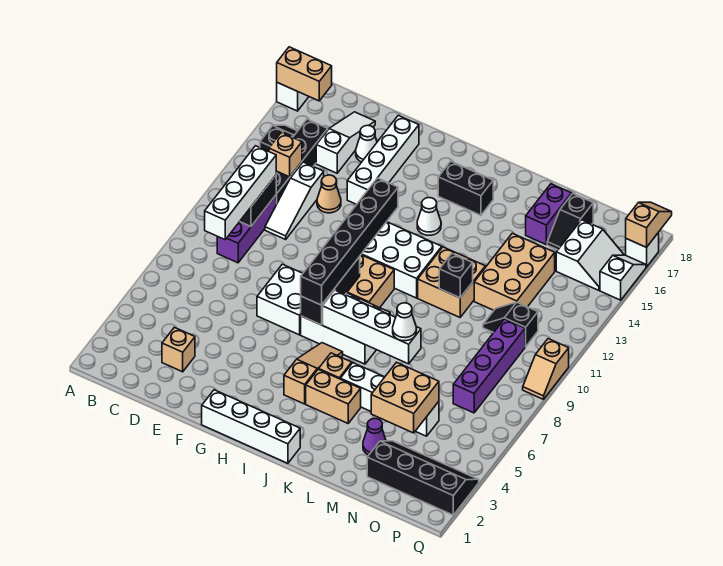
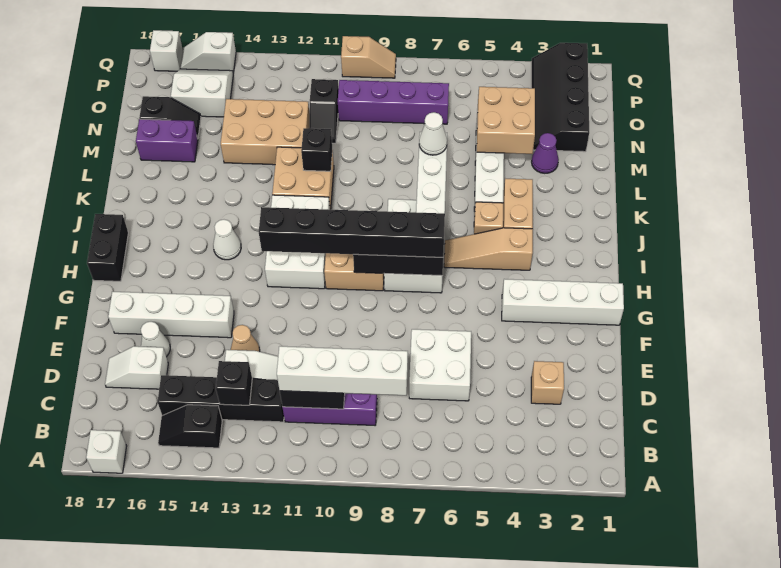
tan brick A17:B17 level 2 -> none
tan brick C13 level 2 -> black brick C13 level 2
white slope D15:D17 level 1 top 15 -> white slope D16:D17 level 1 top 16
white brick F7:G8 level 1 -> white brick D6:E7 level 1
white brick G1:J1 level 1 -> white brick G1:G4 level 1
black brick I16:J16 level 1 -> black brick H18:I18 level 1
tan slope Q17:Q18 level 2 top 17 -> none

